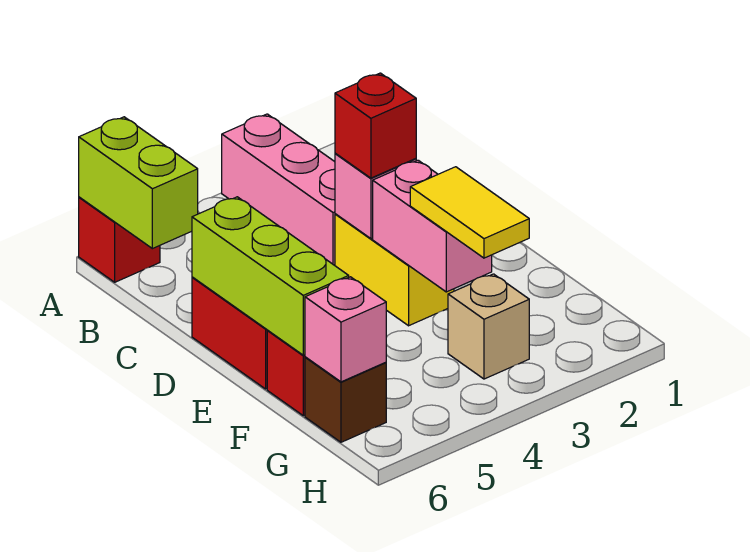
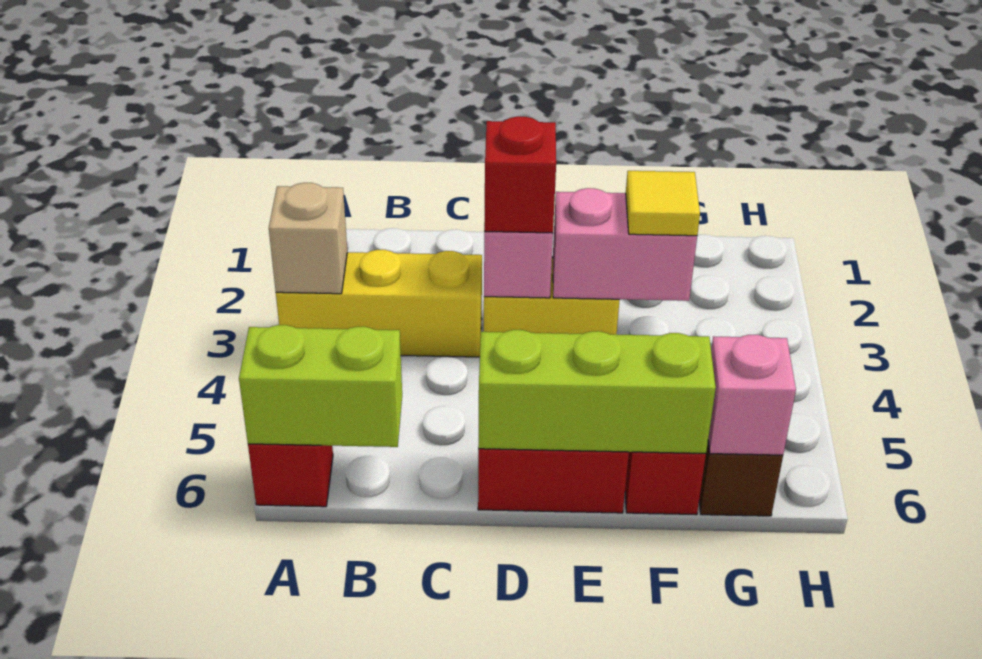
pink brick A3:C3 level 1 -> yellow brick A3:C3 level 1
yellow tile F3:G3 level 3 -> yellow tile F3 level 3
tan brick G3 level 1 -> tan brick A3 level 2

